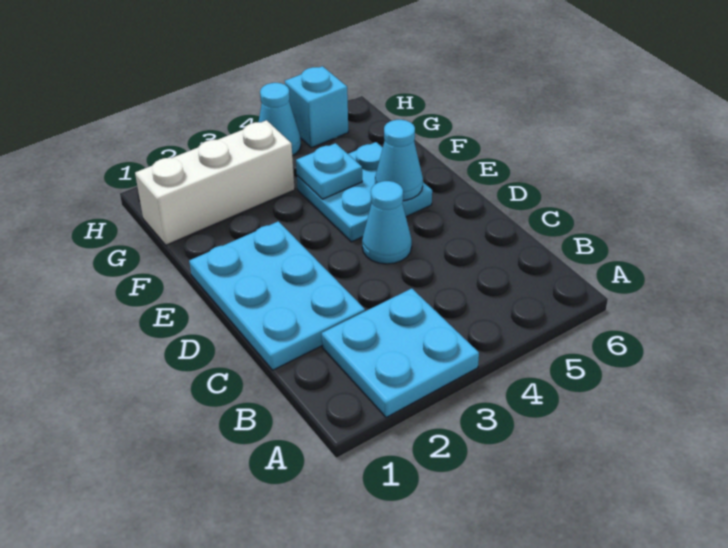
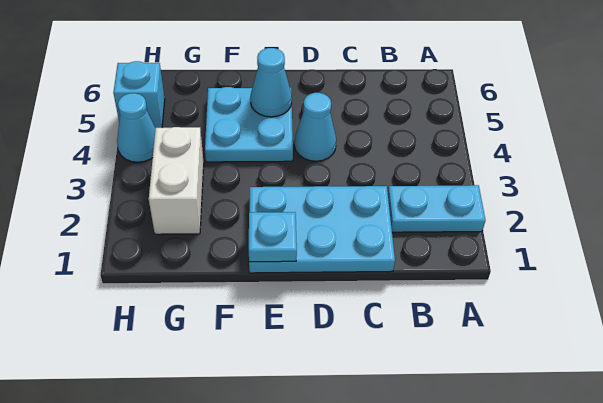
cyan plate A2:B3 level 1 -> cyan plate A2:B2 level 1
cyan plate F4 level 2 -> cyan plate E1 level 2
white brick G1:G3 level 1 -> white brick G2:G3 level 1

